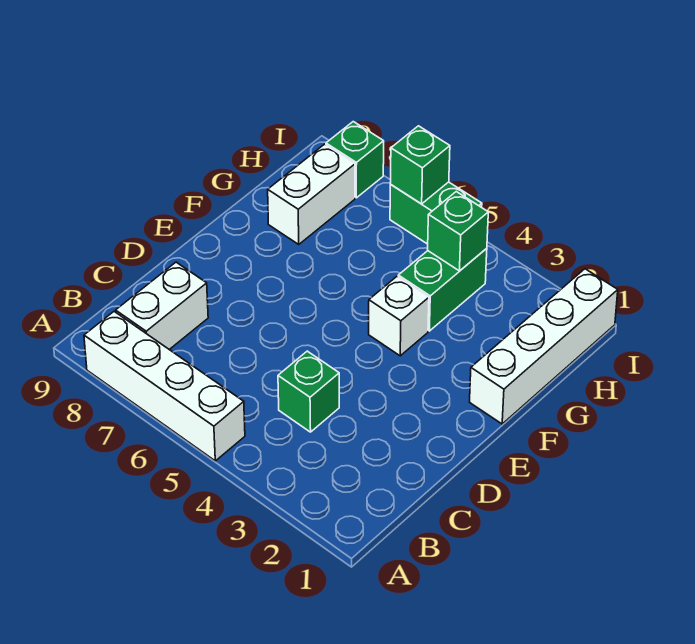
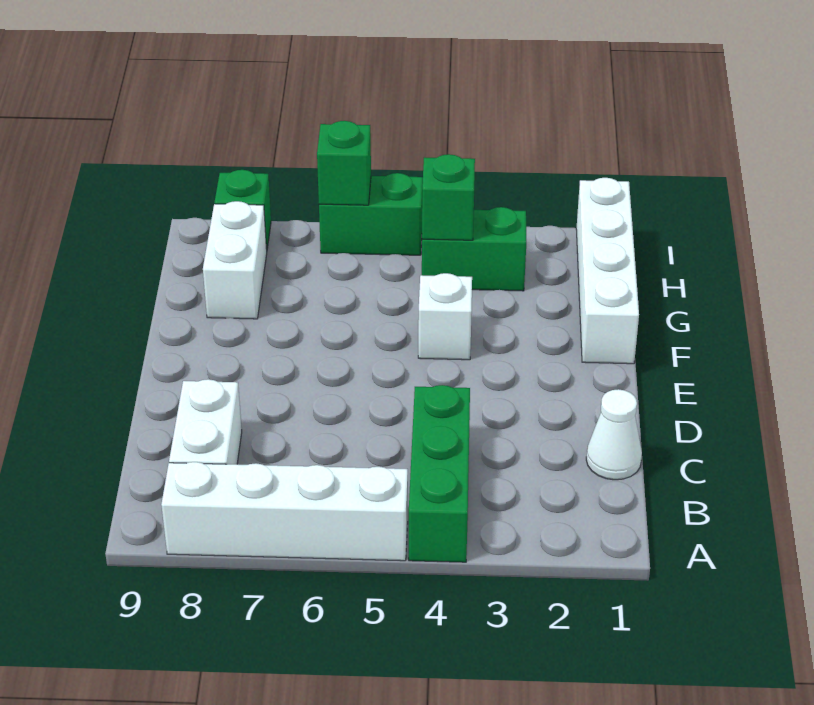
none -> white cone C1 level 1
green brick C4 level 1 -> green brick A4:C4 level 1
green brick G4:H4 level 1 -> green brick H3:H4 level 1

